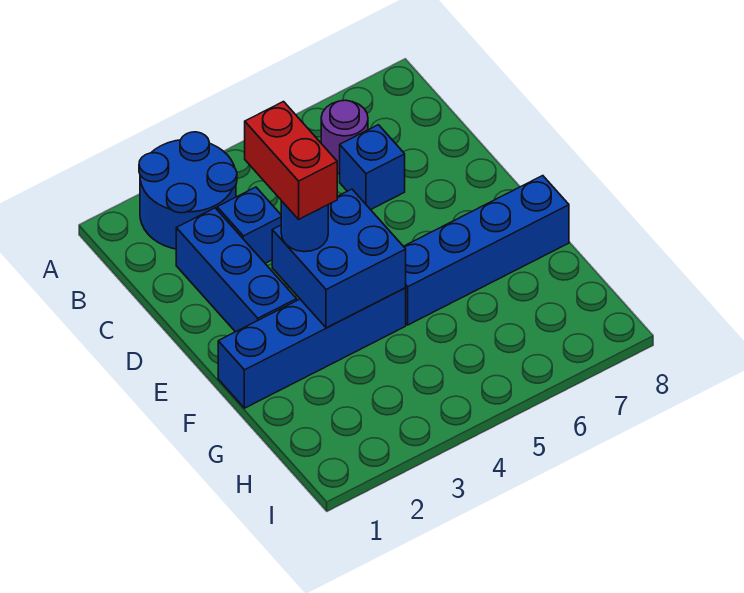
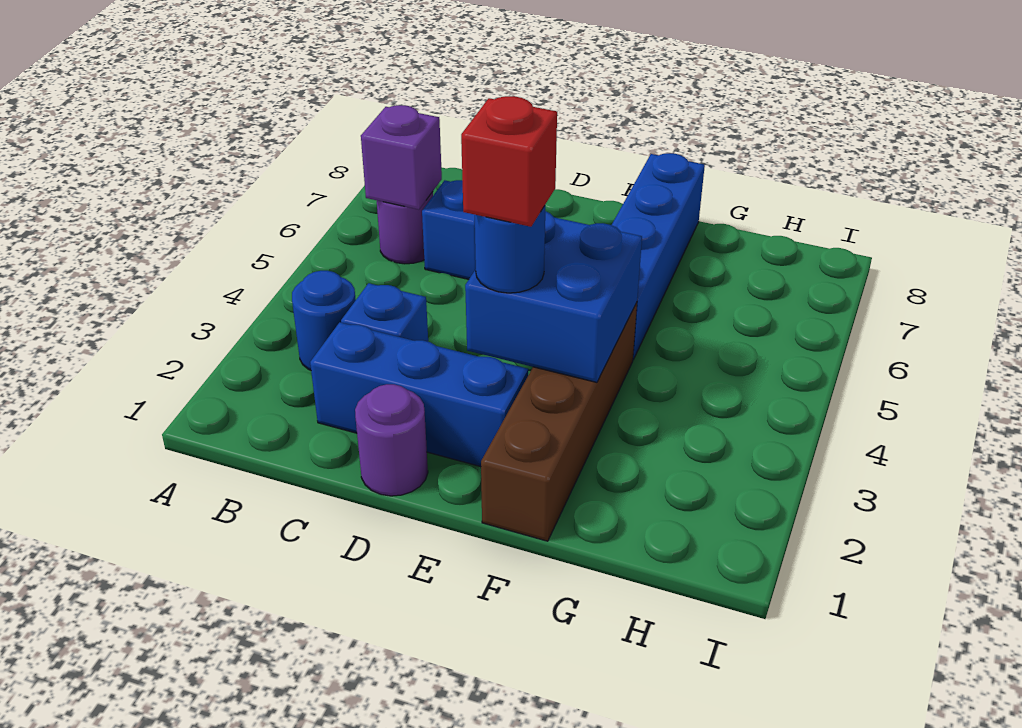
blue round brick A2:B3 level 1 -> blue round brick B3 level 1
none -> purple brick B6 level 2
none -> purple round brick D1 level 1
red brick D3:E3 level 4 -> red brick E3 level 4
blue brick F1:F4 level 1 -> brown brick F1:F4 level 1

